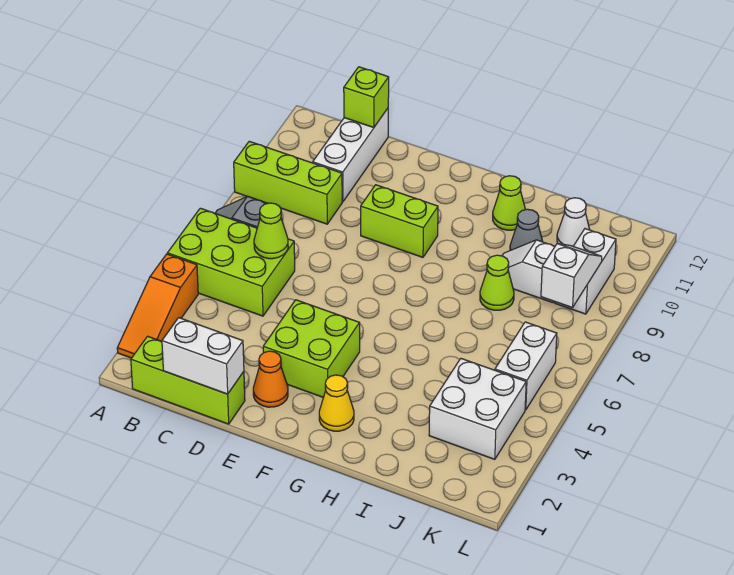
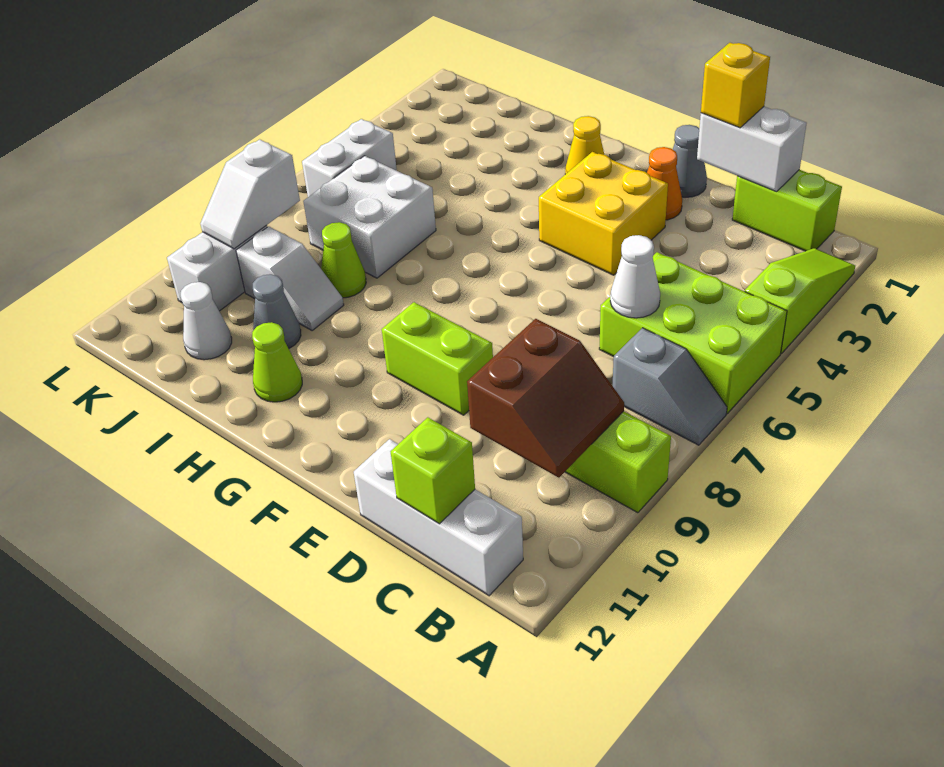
orange slope A2:A4 level 1 top 4 -> lime slope A2:A4 level 1 top 4
lime brick B1:D1 level 1 -> lime brick B1:C1 level 1
none -> brown slope B9:C10 level 2 top C
lime cone C6 level 2 -> white cone C6 level 2
white brick C10:C12 level 1 -> white brick B12:D12 level 1
none -> yellow brick D1 level 3
none -> grey cone E1 level 1
lime brick E3:F4 level 1 -> yellow brick E3:F4 level 1
white brick J3:K4 level 1 -> white brick I6:J7 level 1

